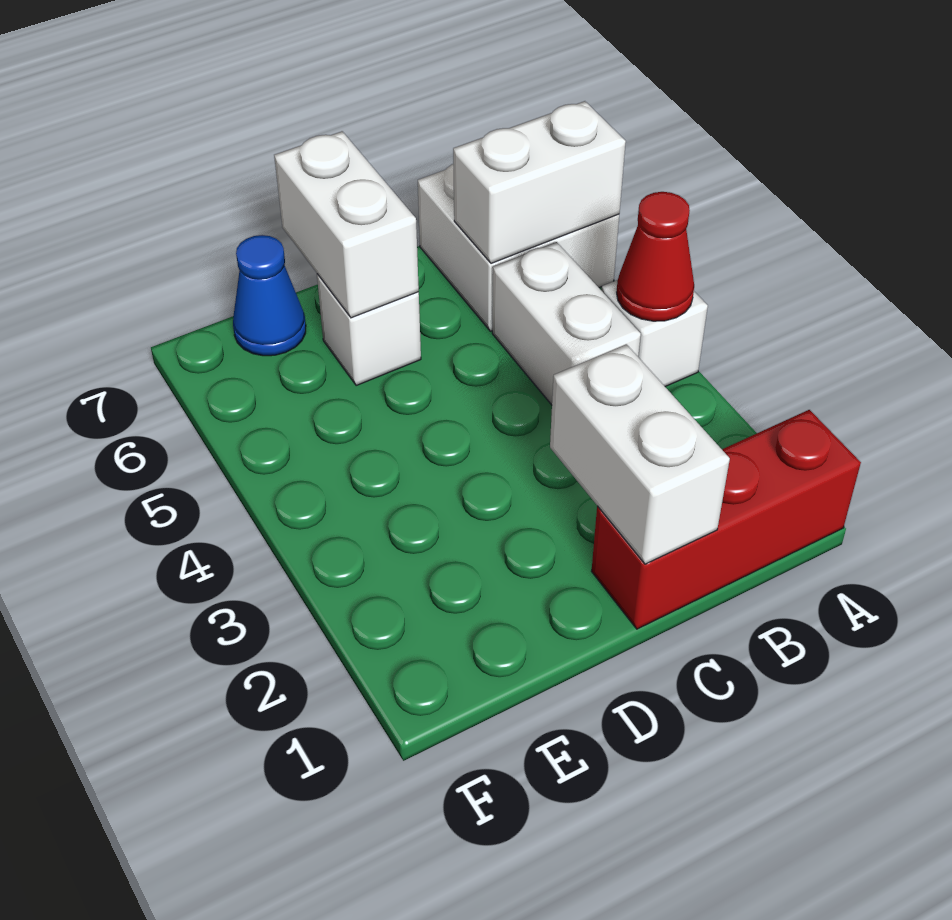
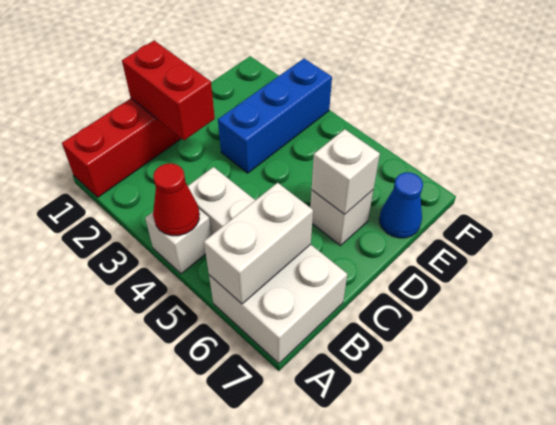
white brick C1:C2 level 2 -> red brick C1:C2 level 2
none -> blue brick D3:F3 level 1
white brick D6:D7 level 2 -> white brick D6 level 2

